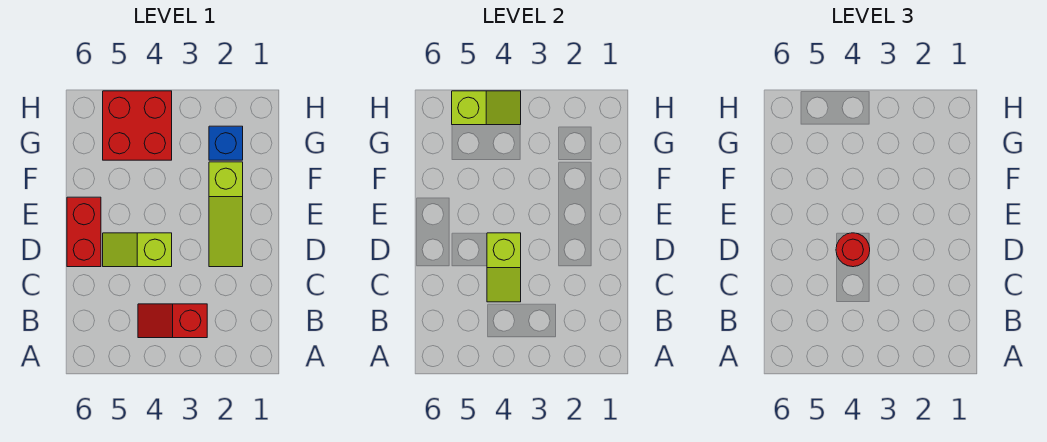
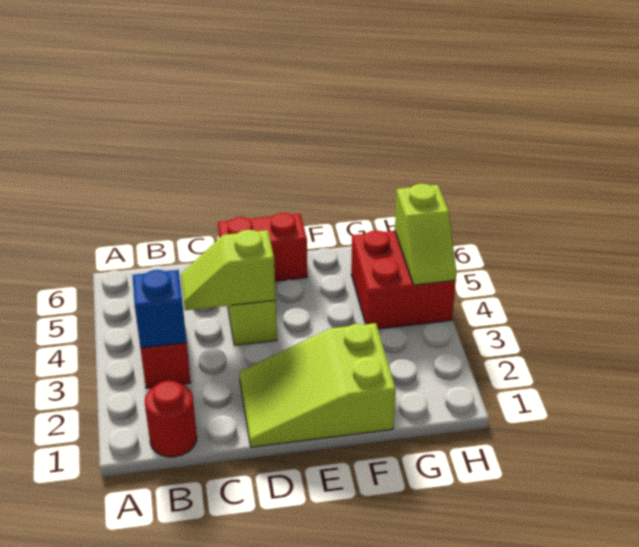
lime slope D2:F2 level 1 top F -> lime slope D1:F2 level 1 top F
red round brick D4 level 3 -> red round brick B1 level 1
blue brick G2 level 1 -> blue brick B3 level 2

